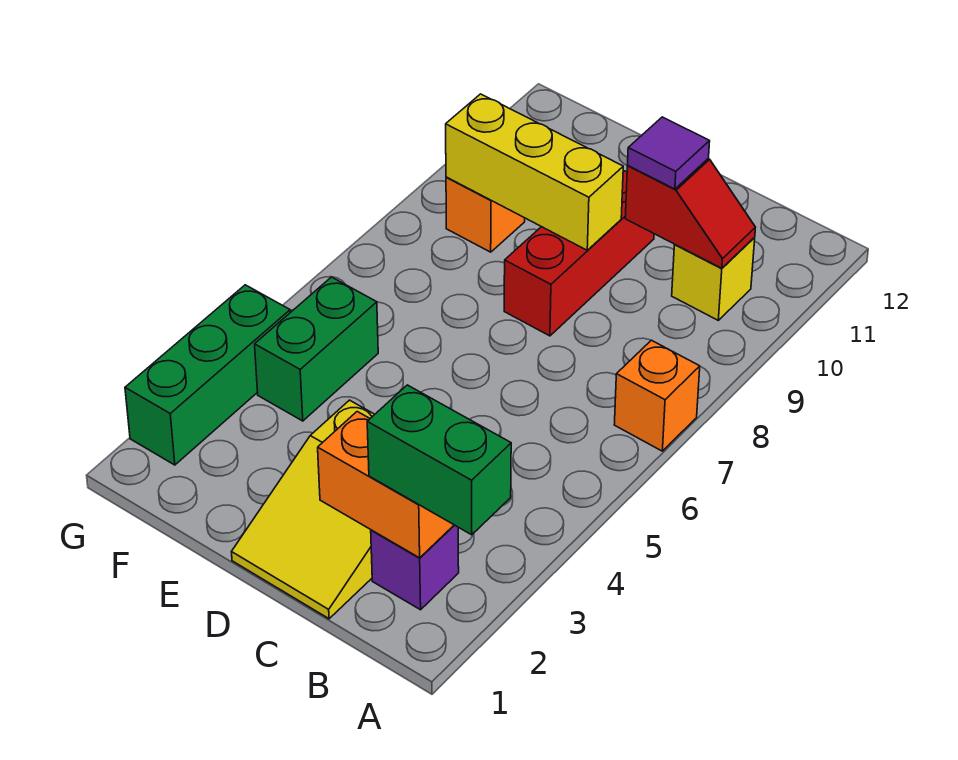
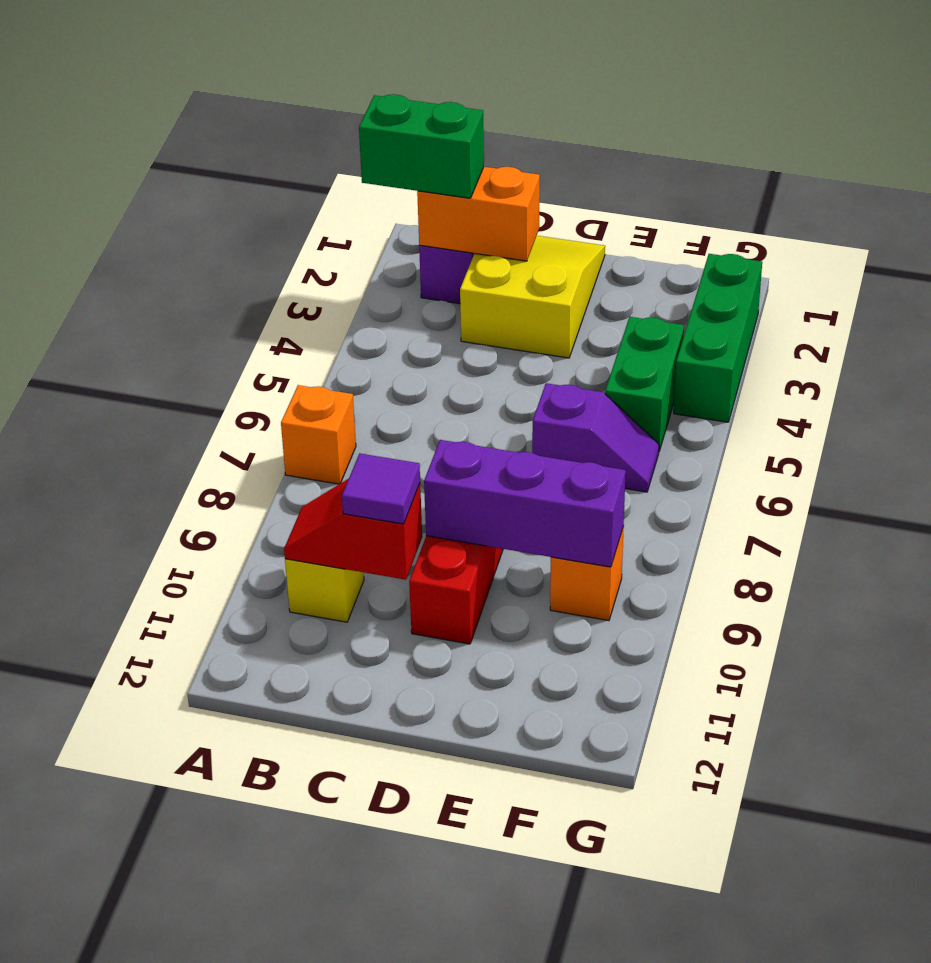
yellow brick D9:F9 level 2 -> purple brick D9:F9 level 2
none -> purple slope E6:F6 level 1 top E

